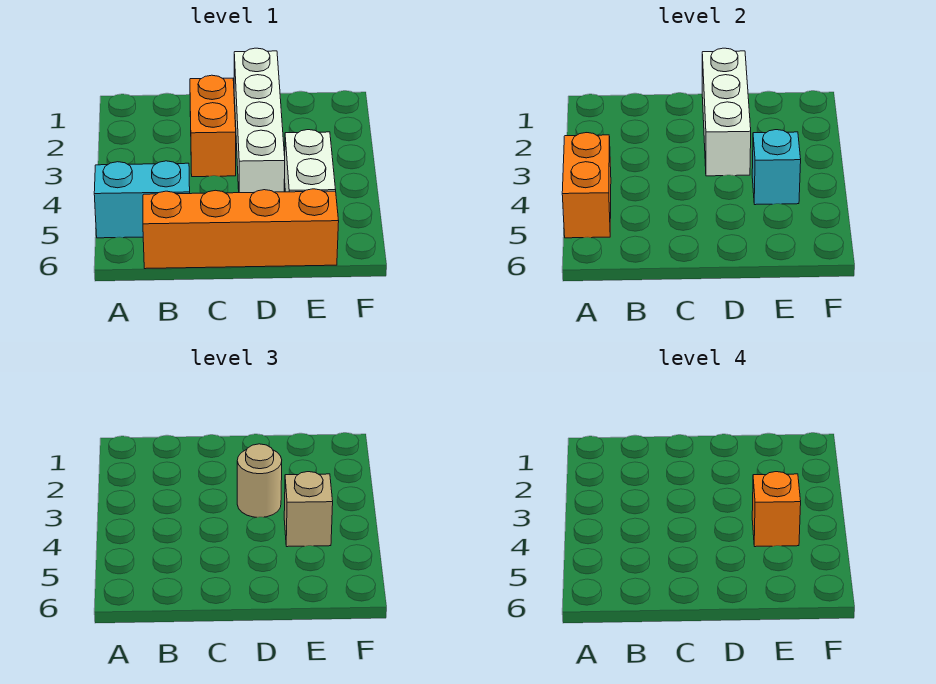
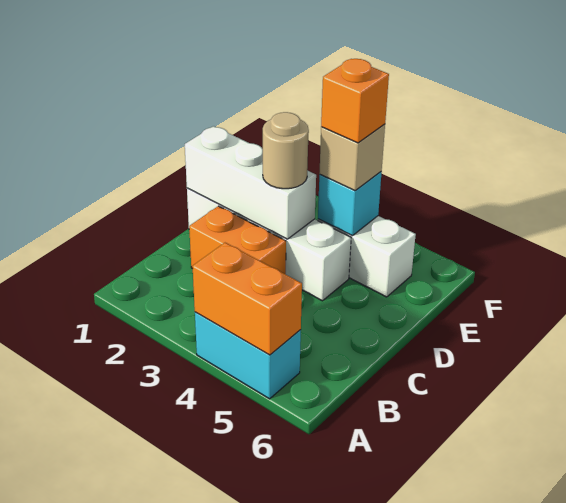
cyan brick A5:B5 level 1 -> cyan brick A4:A5 level 1
orange brick B6:E6 level 1 -> none

